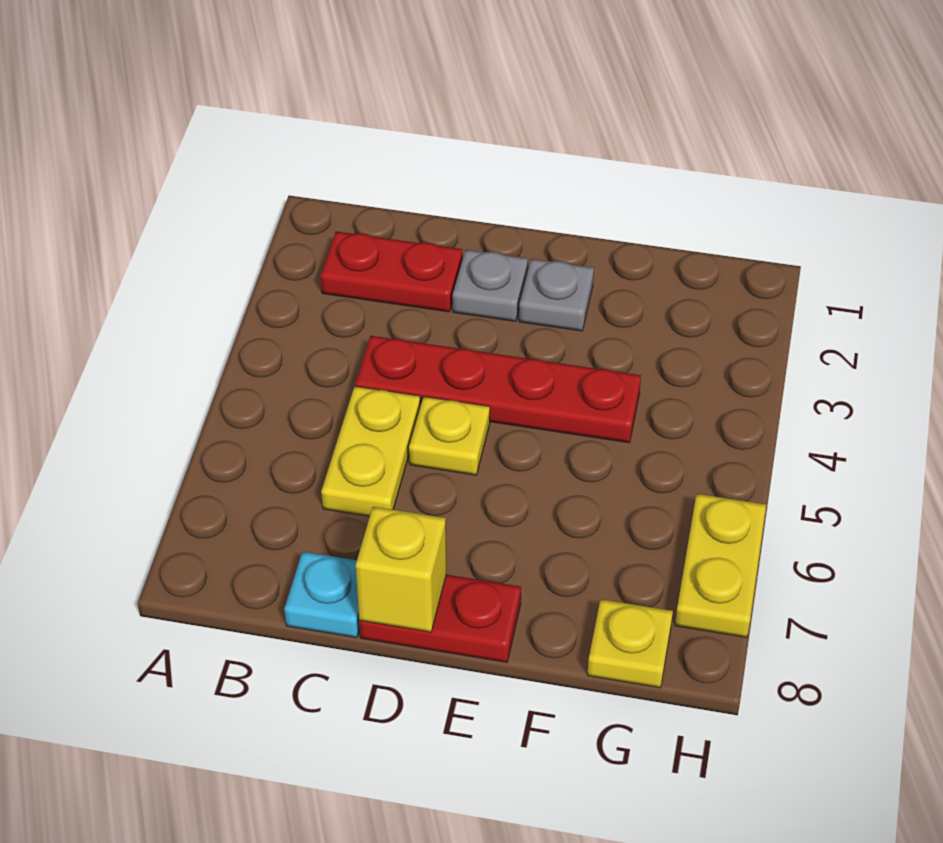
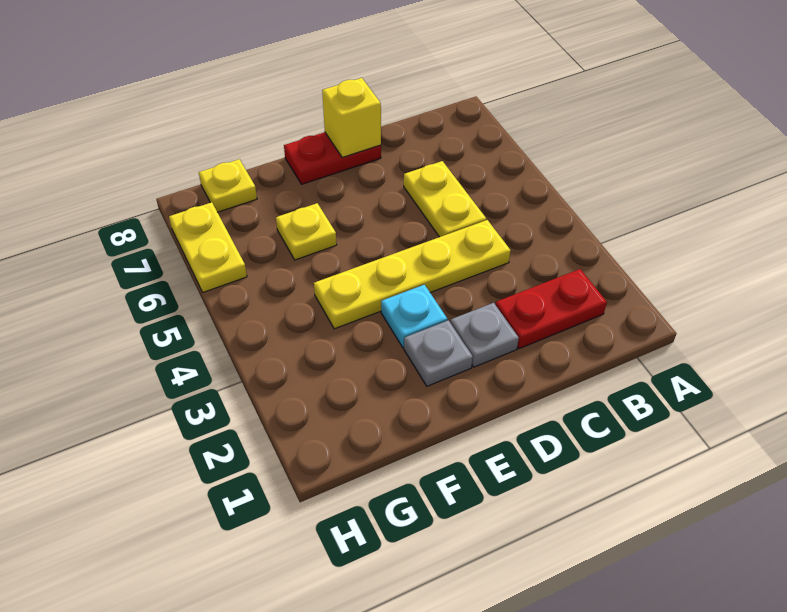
red plate C4:F4 level 1 -> yellow plate C4:F4 level 1
cyan plate C8 level 1 -> cyan plate E3 level 1
yellow plate D5 level 1 -> yellow plate F6 level 1

